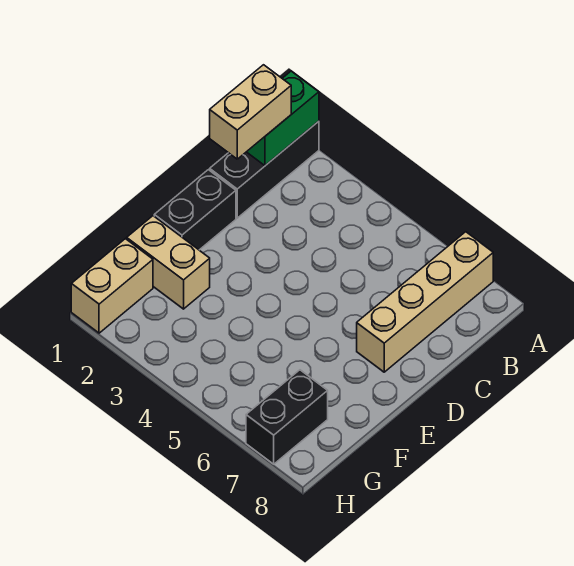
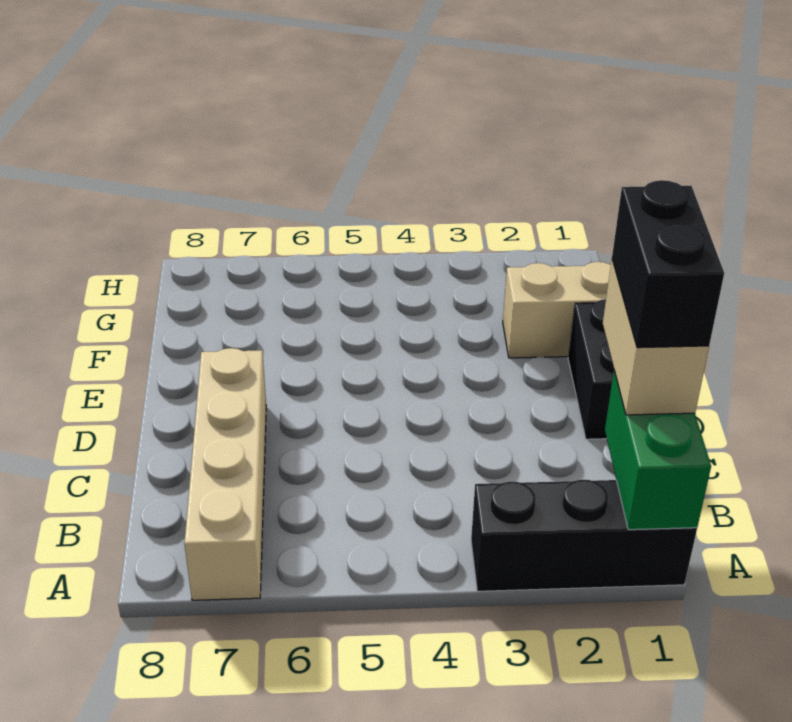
black brick A1:C1 level 1 -> black brick A1:A3 level 1
tan brick G1:H1 level 1 -> none
black brick G7:H7 level 1 -> black brick B1:C1 level 4

